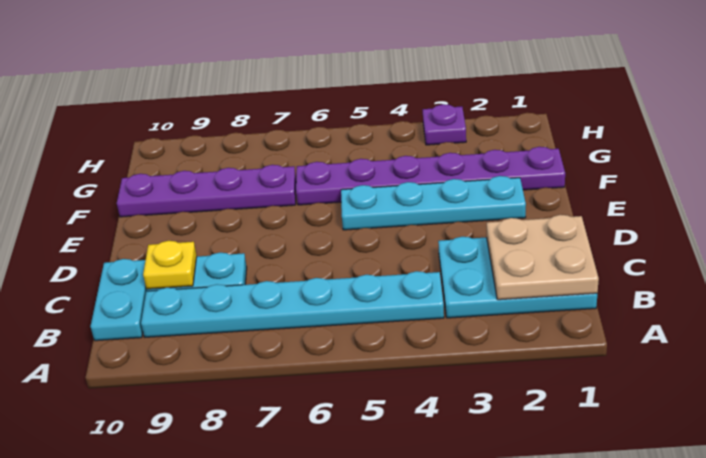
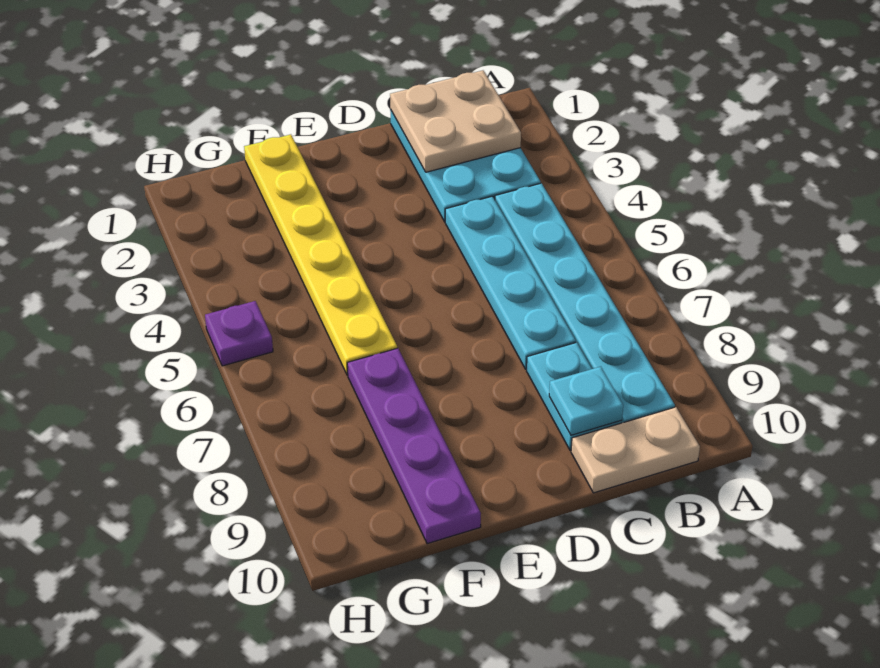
cyan plate B10:C10 level 1 -> tan plate B10:C10 level 1
yellow plate C9 level 2 -> cyan plate C9 level 2
cyan plate E2:E5 level 1 -> cyan plate C4:C7 level 1
purple plate F1:F6 level 1 -> yellow plate F1:F6 level 1
purple plate H3 level 1 -> purple plate H5 level 1

